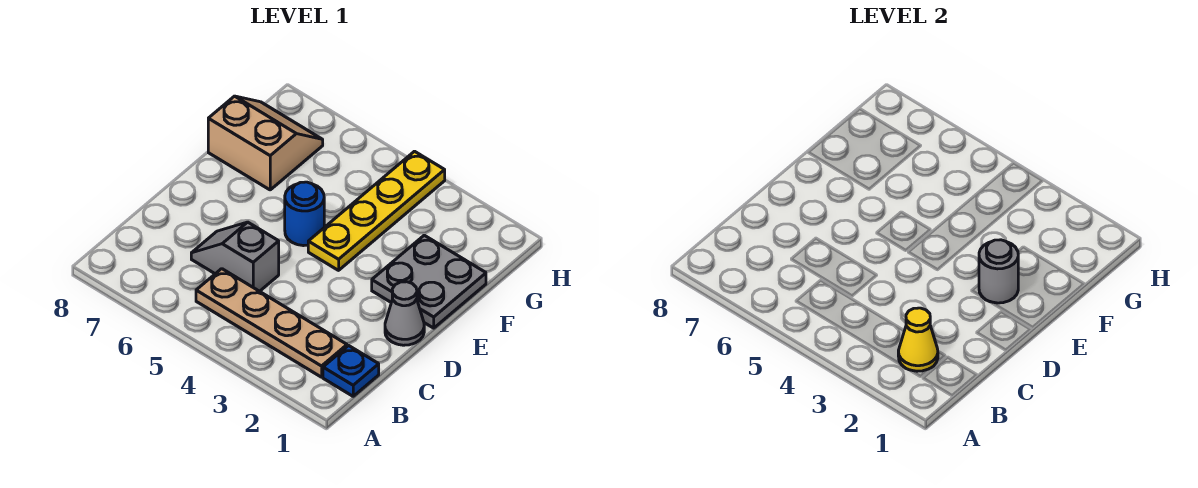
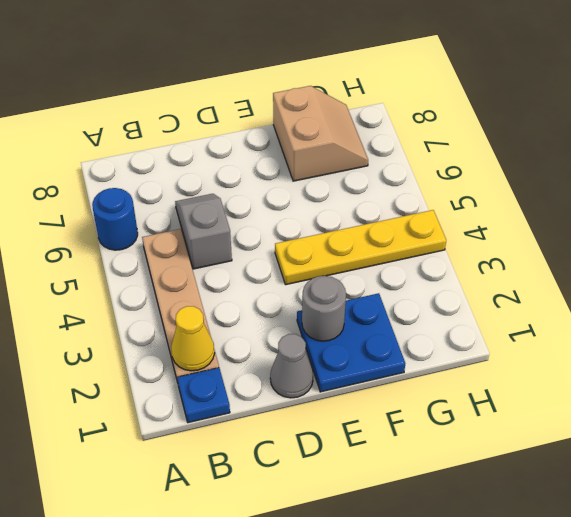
grey plate E1:F2 level 1 -> blue plate E1:F2 level 1
blue round brick E5 level 1 -> blue round brick A6 level 1

